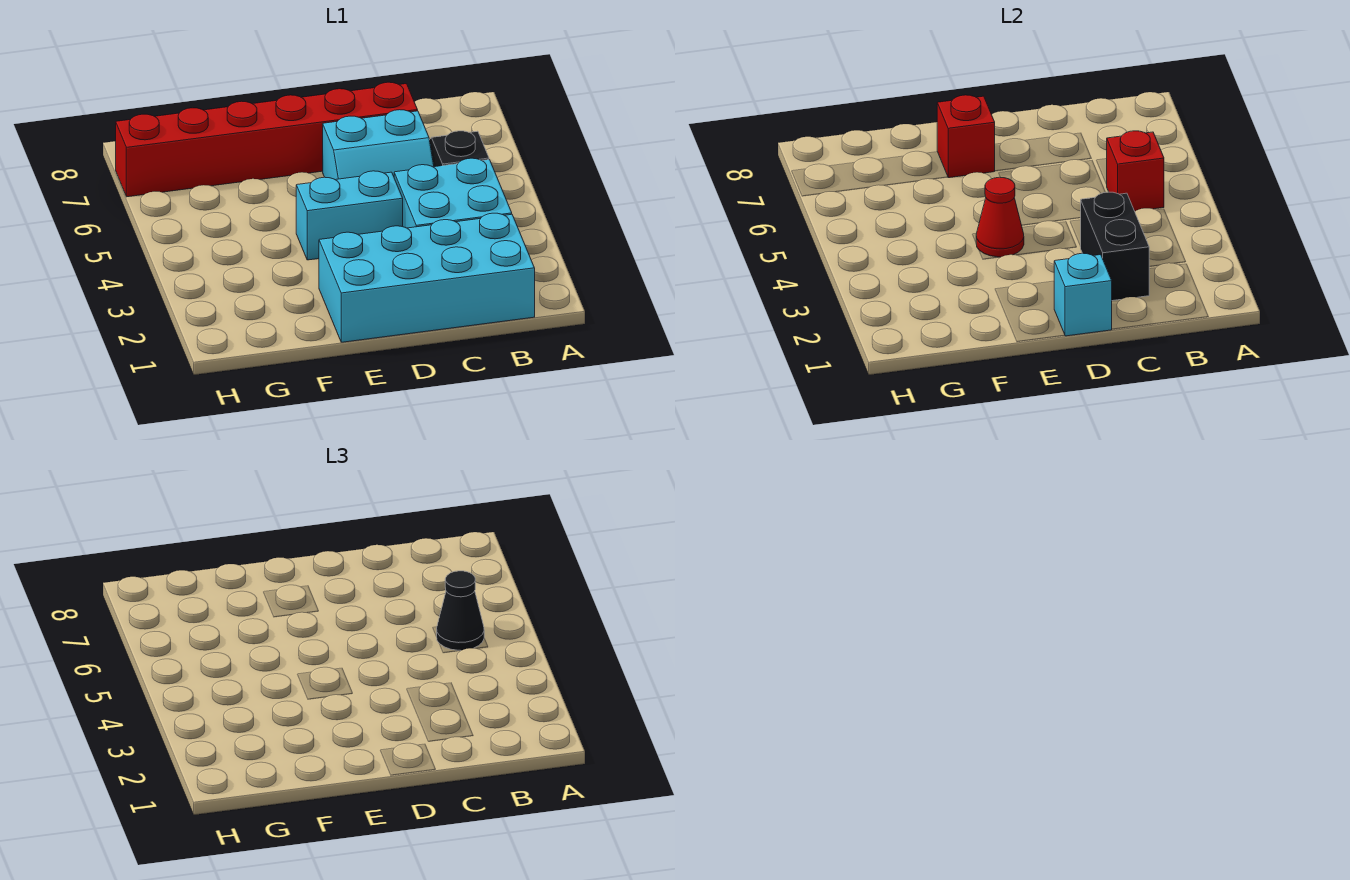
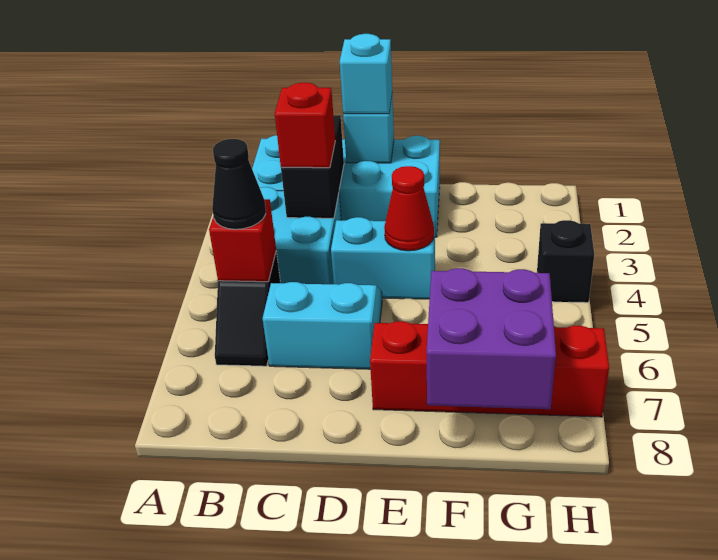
red brick C7:H7 level 1 -> red brick E7:H7 level 1
none -> cyan brick D1 level 3
red brick E7 level 2 -> red brick C3 level 3
none -> purple brick F7:G8 level 2
none -> black brick H4 level 1

